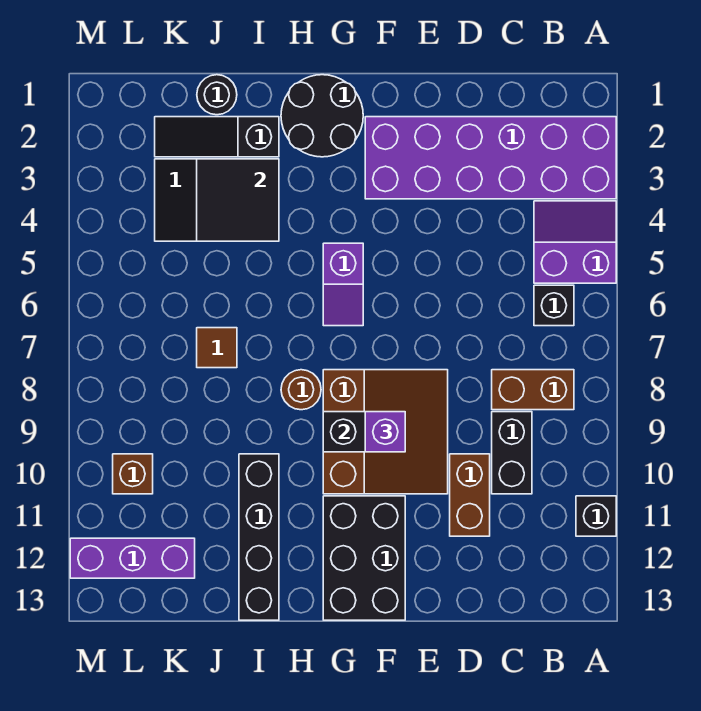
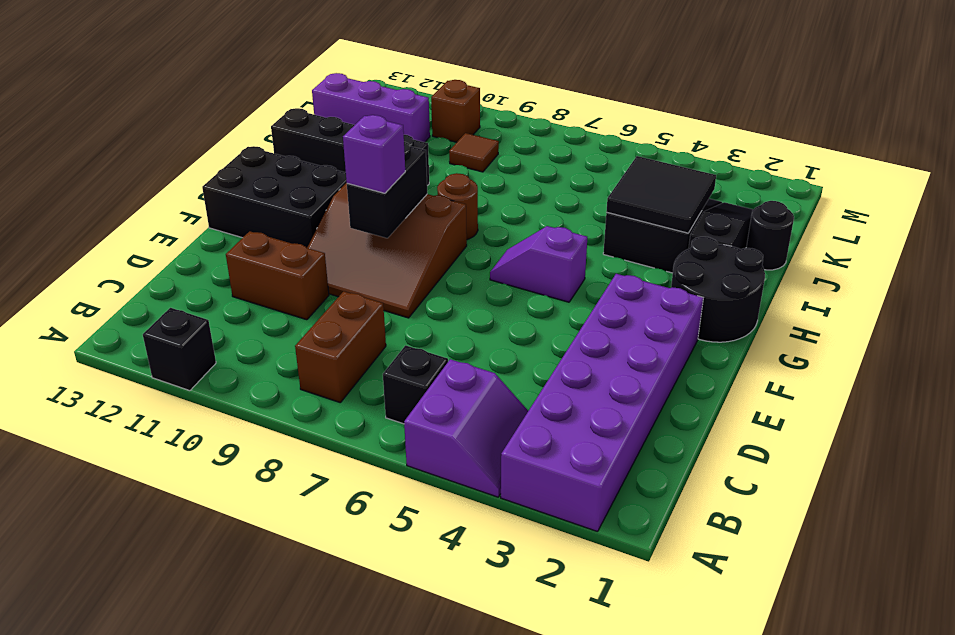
black brick C9:C10 level 1 -> none
brown tile J7 level 1 -> brown tile K9 level 1
purple brick K12:M12 level 1 -> purple brick K11:K13 level 1

